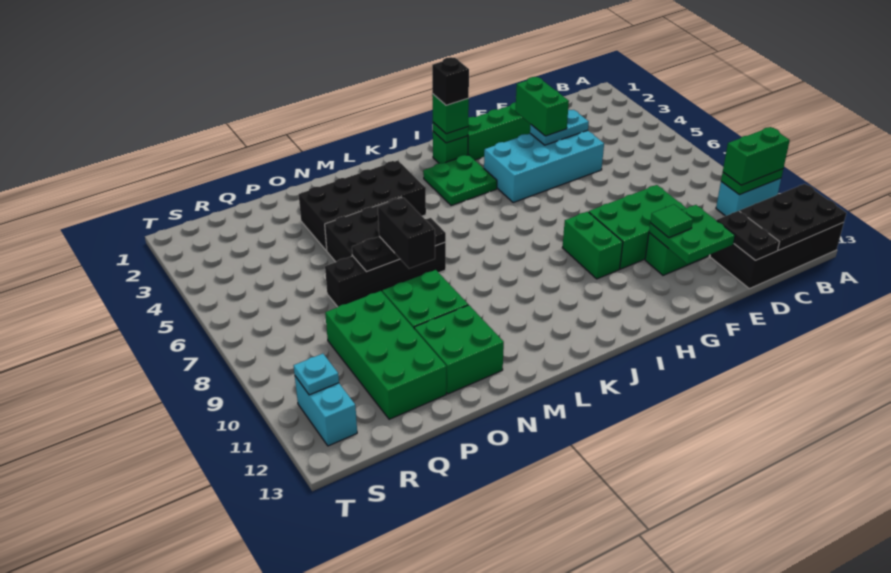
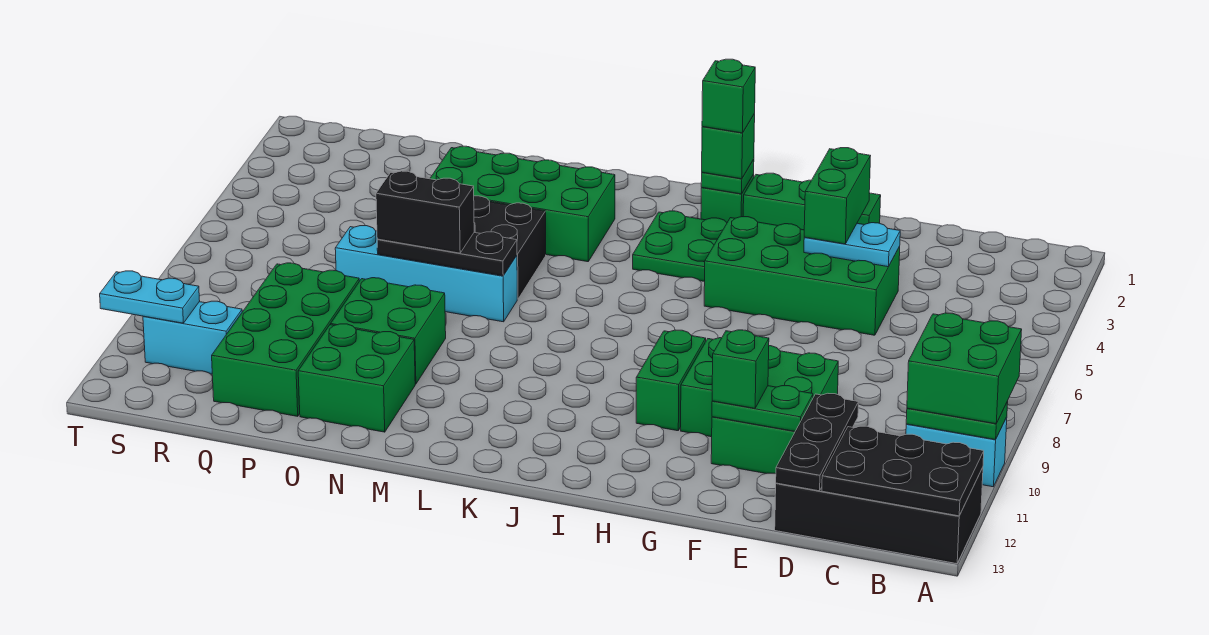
green brick A10:B10 level 3 -> green brick A9:B10 level 3
black plate D12:D13 level 2 -> black plate D11:D13 level 2
cyan brick E4:H5 level 1 -> green brick E4:H5 level 1
green plate E11:F12 level 2 -> green plate E11:F11 level 2
green tile F11 level 3 -> green brick F11 level 3
black brick I2 level 4 -> green brick I2 level 4
black brick L3:O4 level 1 -> green brick L3:O4 level 1
black brick M7:P7 level 1 -> cyan brick M7:P7 level 1
black brick N7:N8 level 3 -> black brick N7:O7 level 3
cyan brick S11:S12 level 1 -> cyan brick R11:S11 level 1
cyan plate S11 level 2 -> cyan plate S11:T11 level 2

